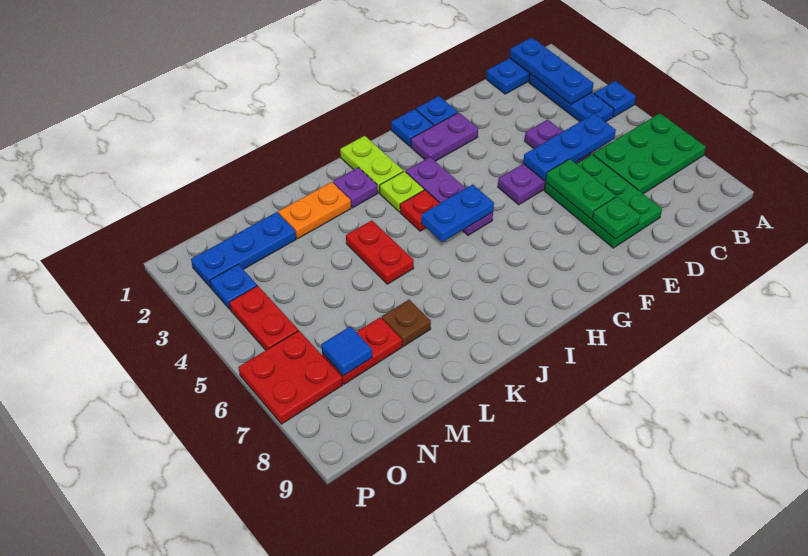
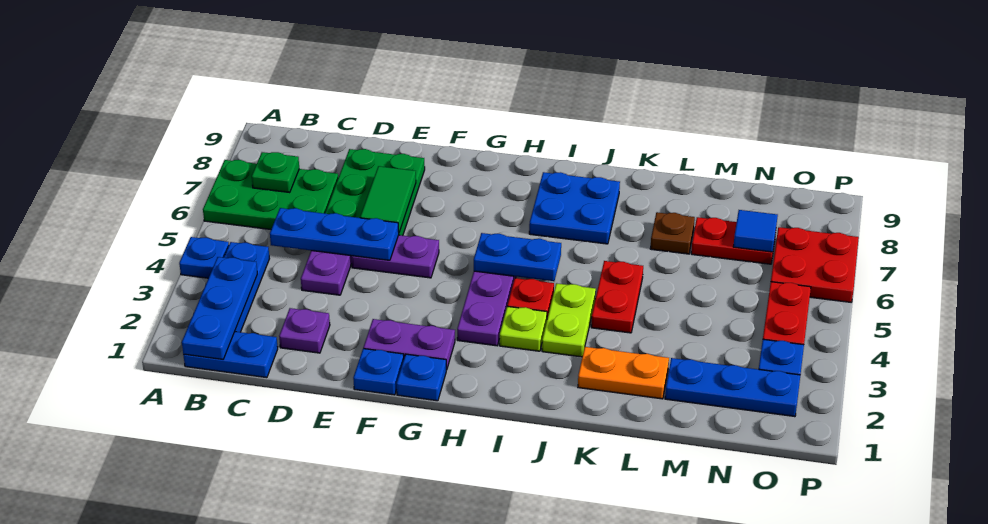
green plate E6:E7 level 2 -> green tile E6:E7 level 2
green plate E8 level 2 -> green plate B7 level 2
lime plate I1:I2 level 1 -> lime plate J3:J4 level 1
none -> blue plate I7:J8 level 1
purple plate J2 level 1 -> purple plate D2 level 1

